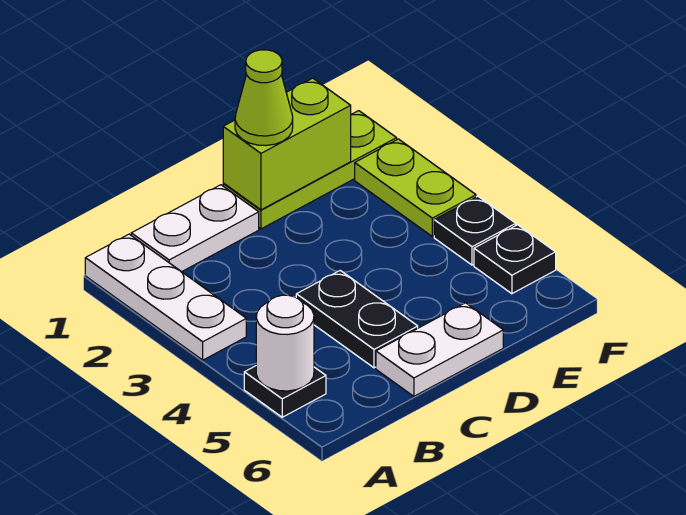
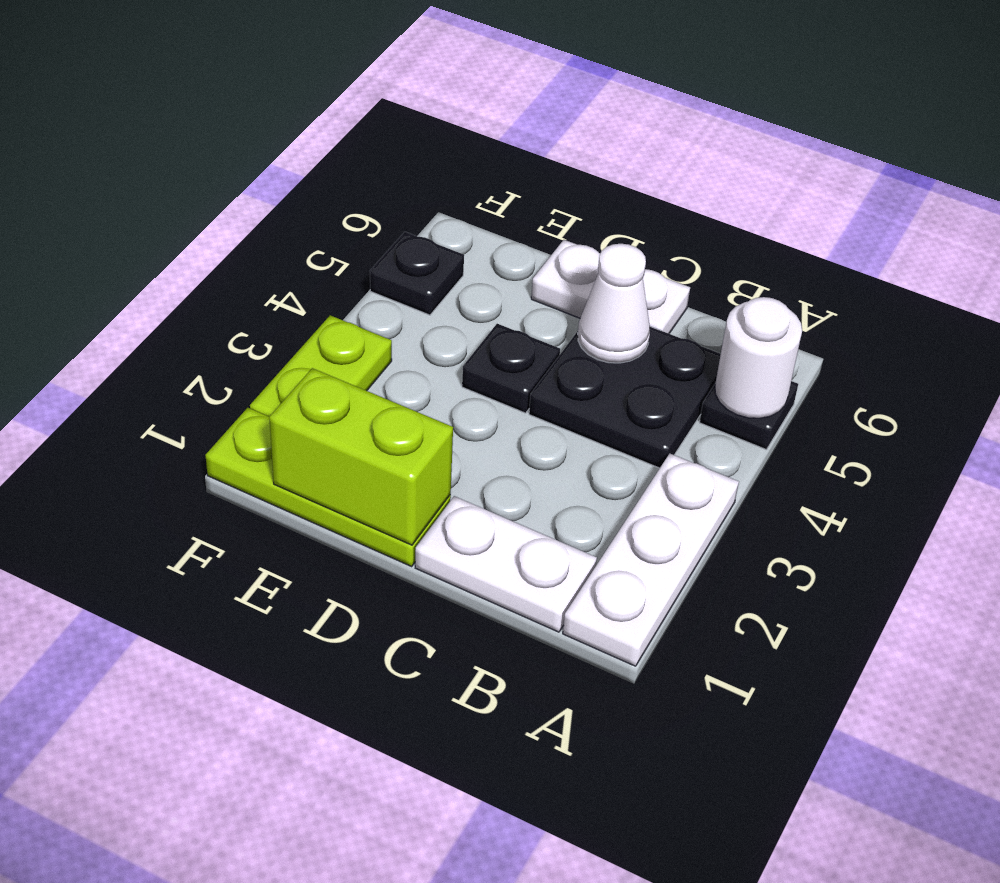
black plate C4:C5 level 1 -> black plate B4:C5 level 1
none -> white cone C5 level 2
lime cone D1 level 3 -> none
black plate F4 level 1 -> black plate D4 level 1

